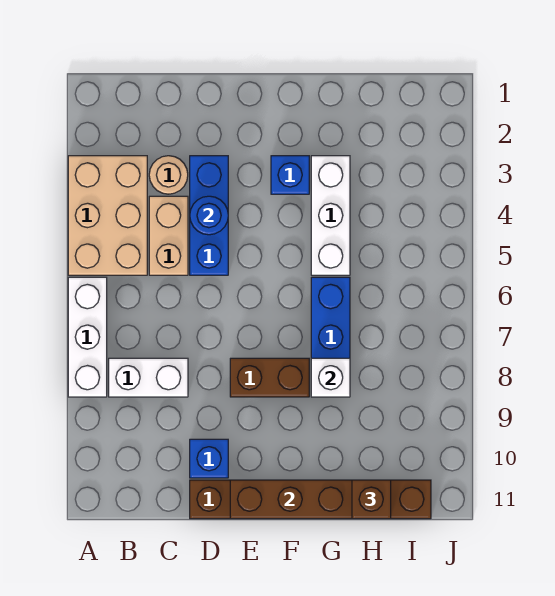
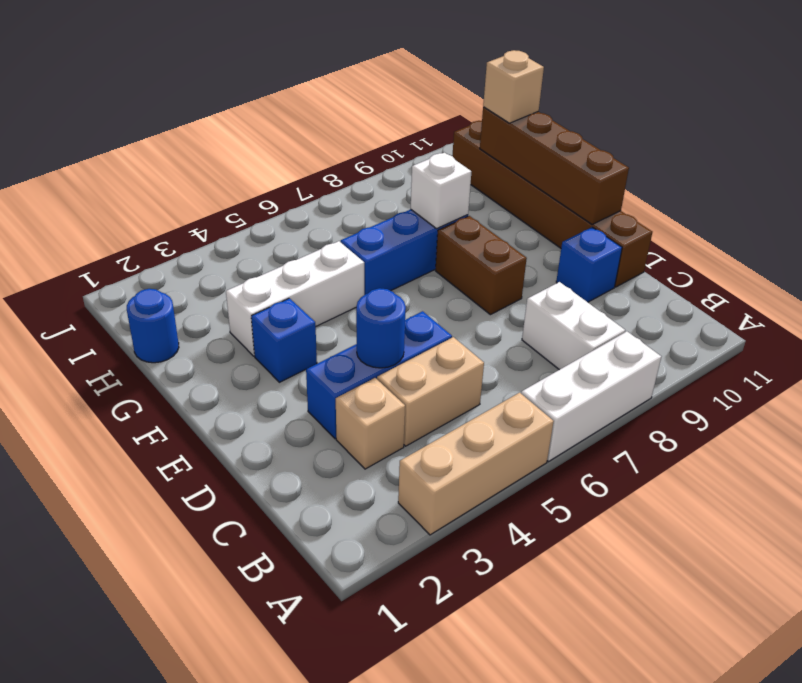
tan brick A3:B5 level 1 -> tan brick A3:A5 level 1
tan round brick C3 level 1 -> tan brick C3 level 1
none -> blue round brick H1 level 1
brown brick H11 level 3 -> tan brick H11 level 3

